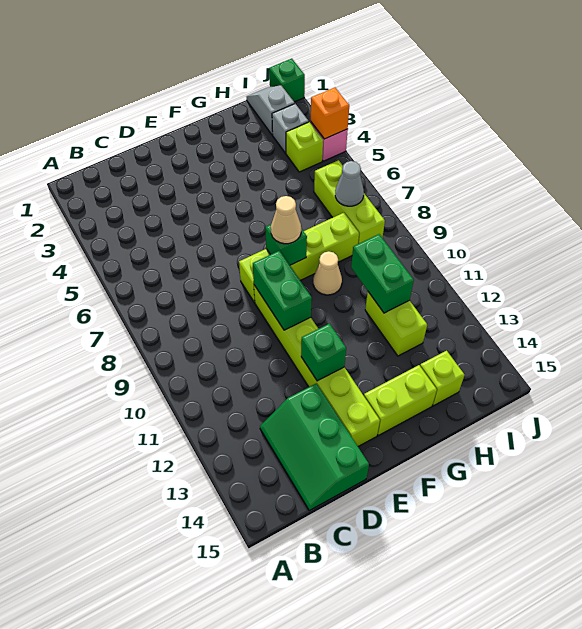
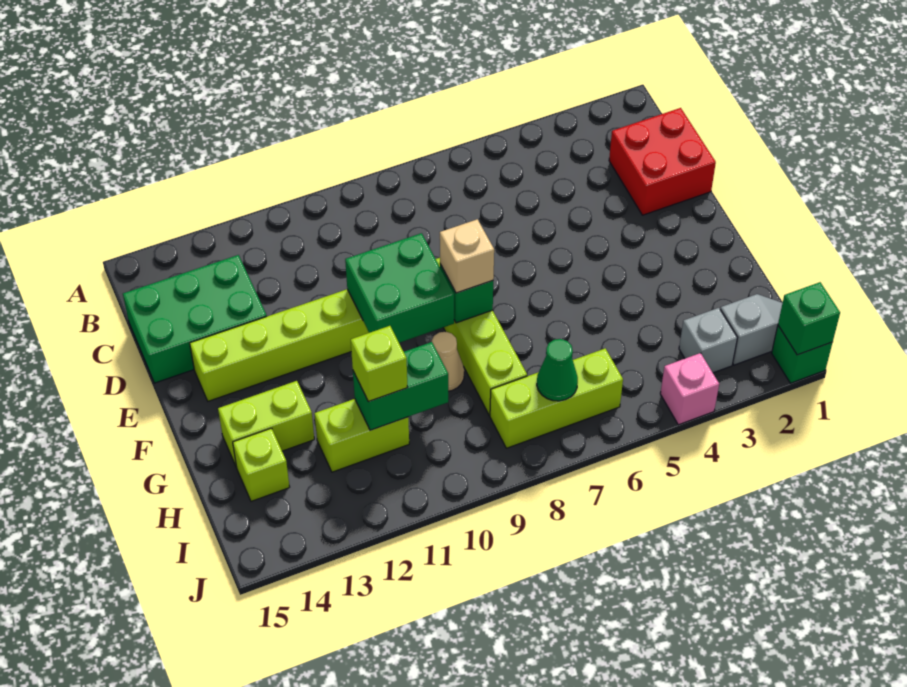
none -> red brick C1:D2 level 1
green slope C13:D15 level 1 top D -> green brick C13:D15 level 1
green brick E9:E10 level 2 -> green brick E9:F10 level 2
green brick E12 level 2 -> green brick J1 level 2
tan cone F8 level 3 -> tan brick F8 level 3
lime brick F14:G14 level 1 -> lime brick G13:G14 level 1
lime brick I4 level 1 -> lime brick H11 level 3
grey cone I7 level 2 -> green cone I7 level 2
orange brick J4 level 2 -> none

